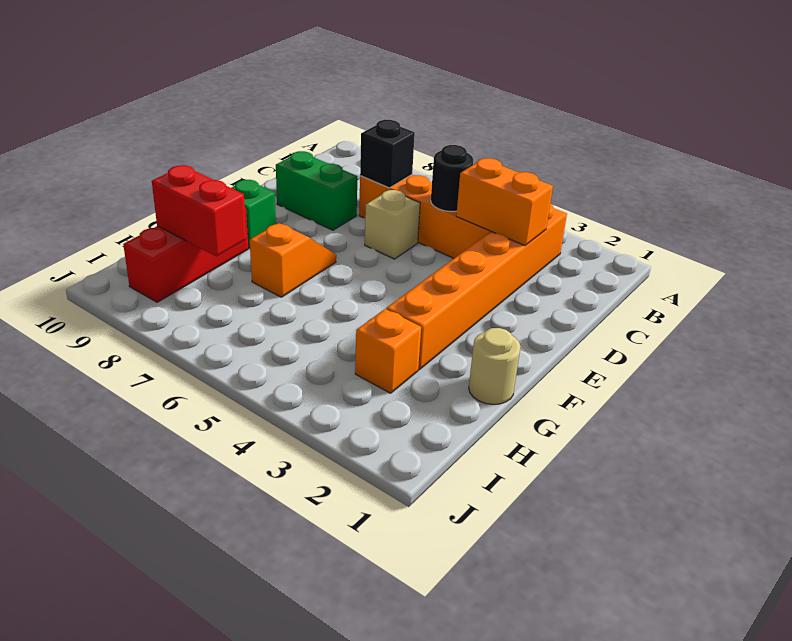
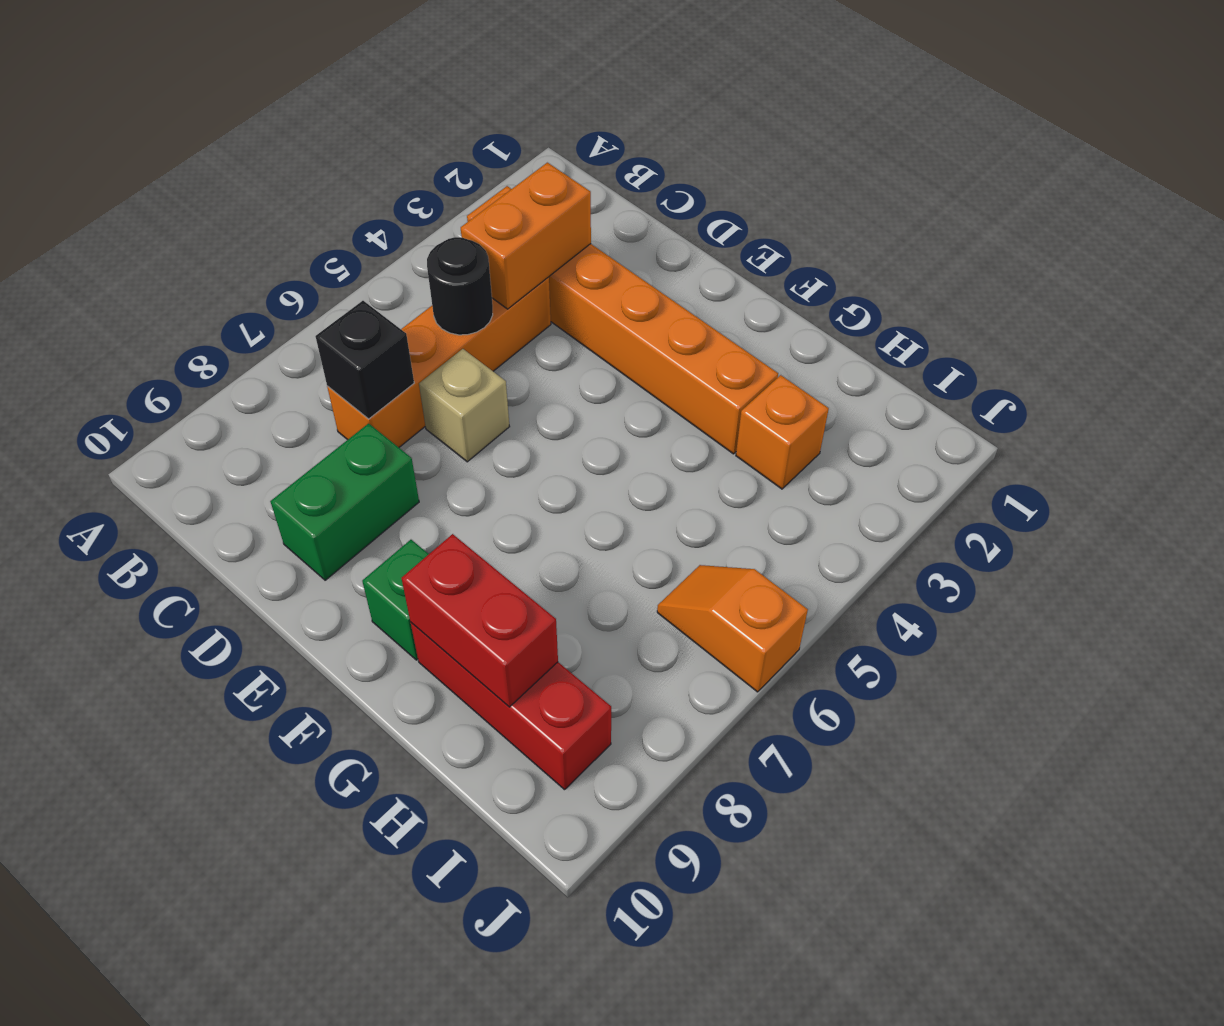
orange slope F7:G7 level 1 top G -> orange slope I6:J6 level 1 top J
tan round brick G1 level 1 -> none
red brick H8:H9 level 2 -> red brick G9:H9 level 2

